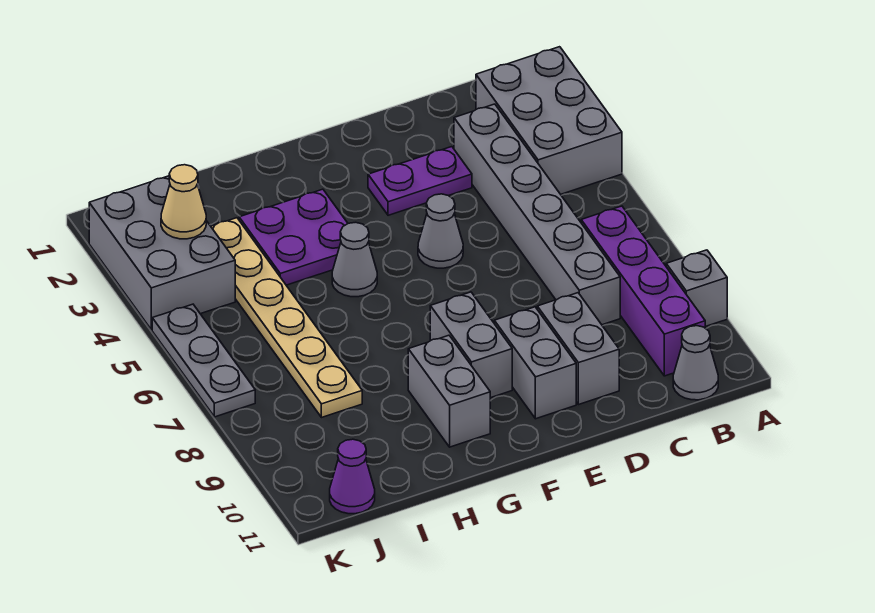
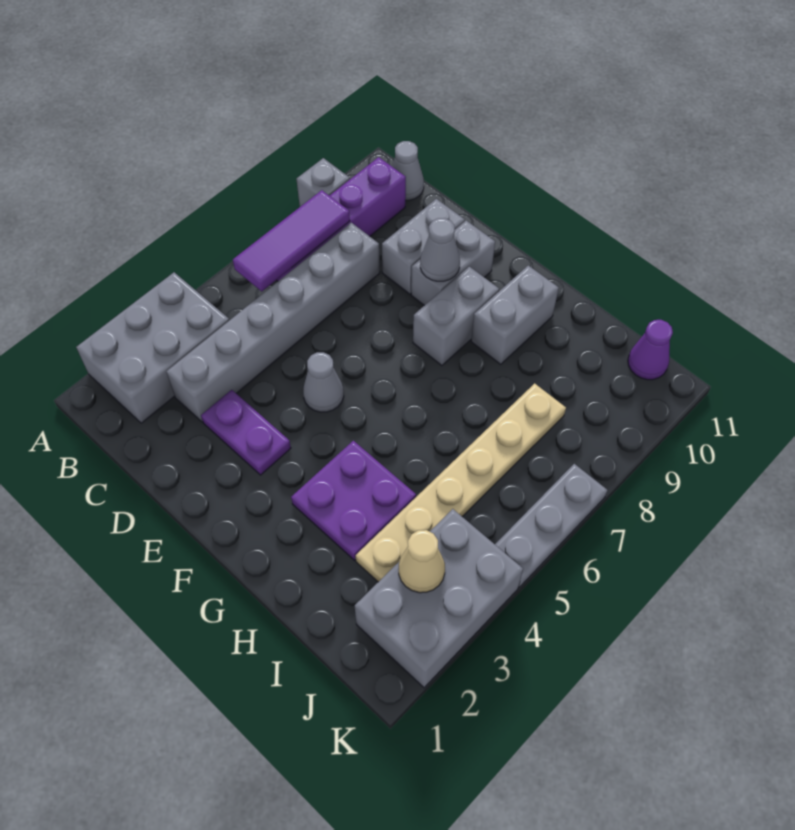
none -> purple tile B6:B8 level 2
grey cone G5 level 1 -> grey cone E9 level 2

